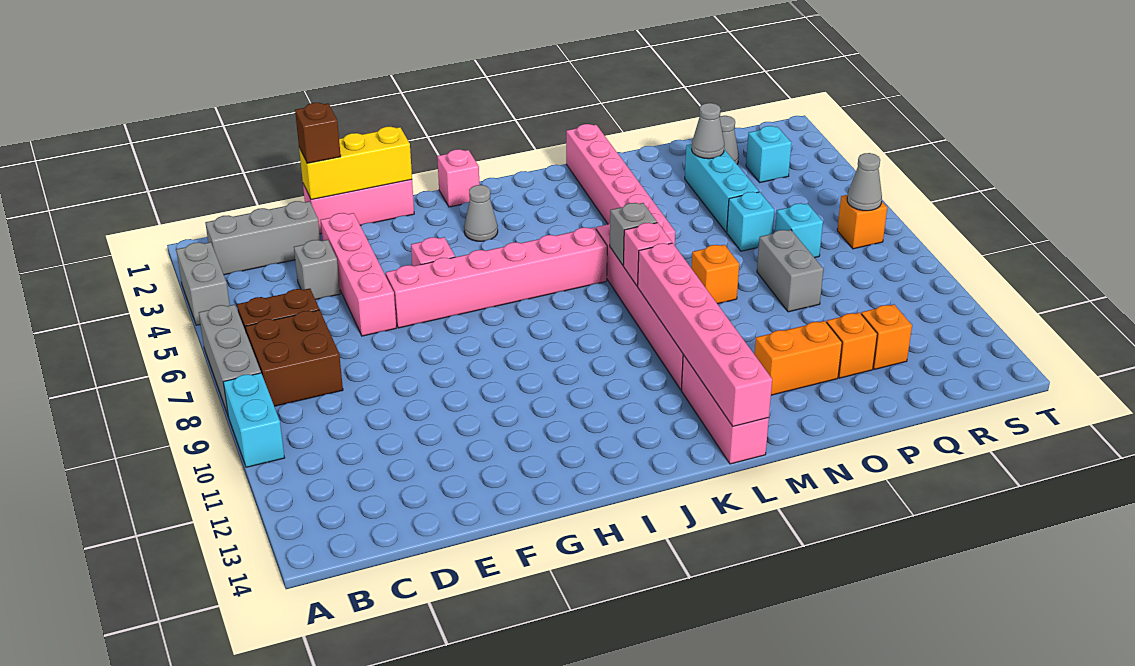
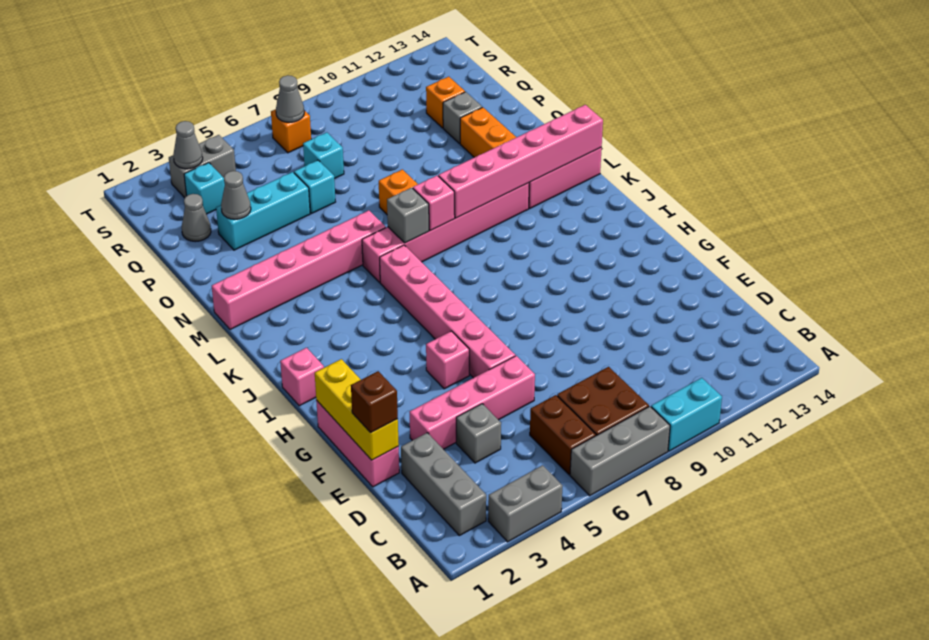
grey cone I3 level 1 -> grey cone S3 level 2
grey brick P8:P9 level 1 -> grey brick S3:S4 level 1
orange brick P12 level 1 -> grey brick P12 level 1

